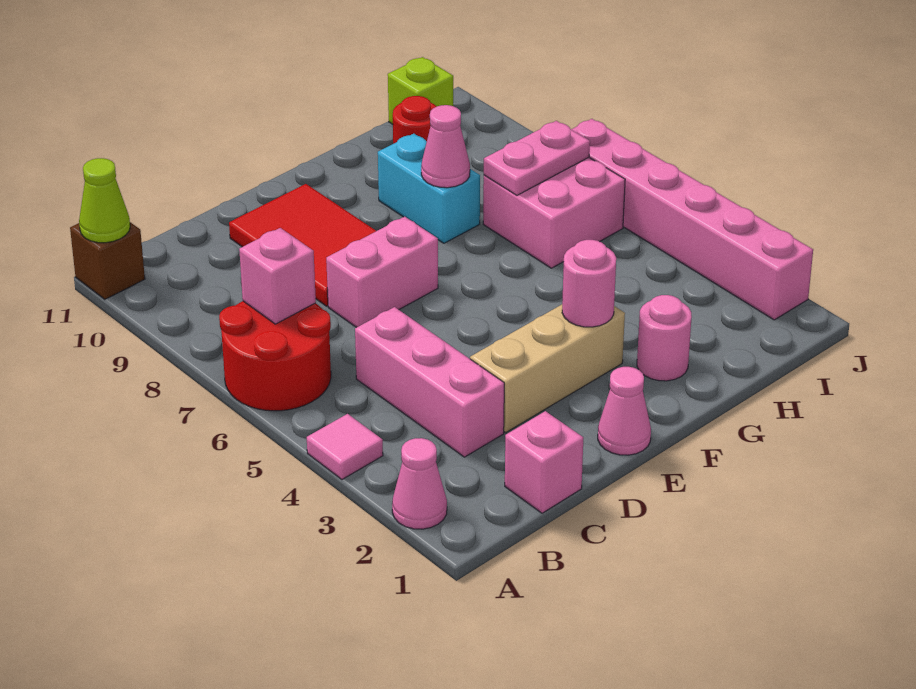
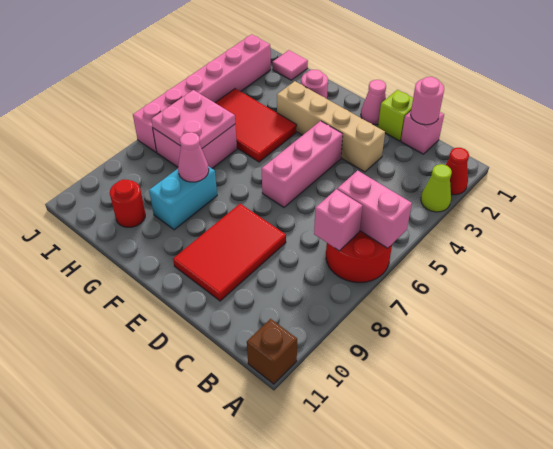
pink cone A2 level 1 -> red cone A2 level 1
pink tile A4 level 1 -> pink tile I1 level 1
lime cone A11 level 2 -> lime cone A3 level 1
pink brick C3:C5 level 1 -> pink brick E4:E6 level 1
tan brick D3:F3 level 1 -> tan brick D3:G3 level 1
pink brick D7:E7 level 1 -> pink brick A6:B6 level 2
pink round brick F3 level 2 -> pink round brick C1 level 2
none -> red tile G4:I5 level 1
pink plate H7:I7 level 2 -> pink plate H6:I7 level 2
lime brick I11 level 1 -> lime brick D1 level 1

